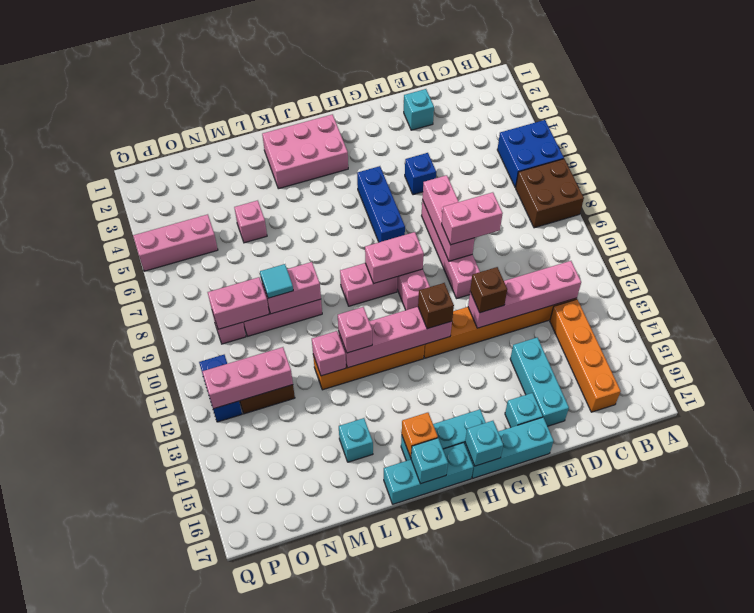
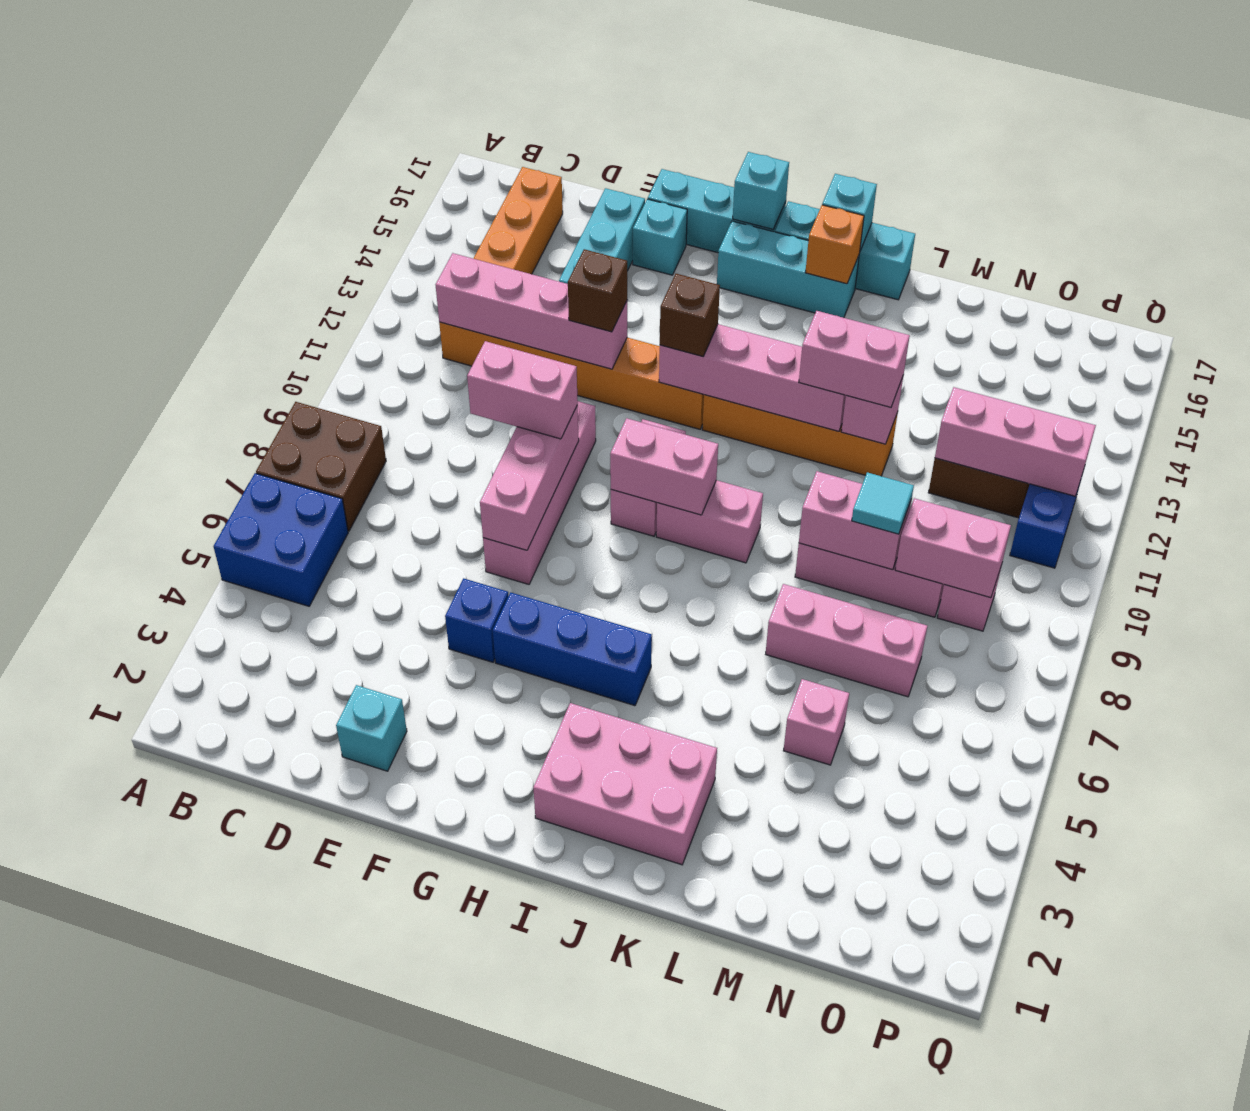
blue brick H5:H7 level 1 -> blue brick G5:I5 level 1
pink brick K12 level 3 -> pink brick K12:L12 level 3
cyan brick L15 level 1 -> none
pink brick O5:Q5 level 1 -> pink brick L7:N7 level 1

